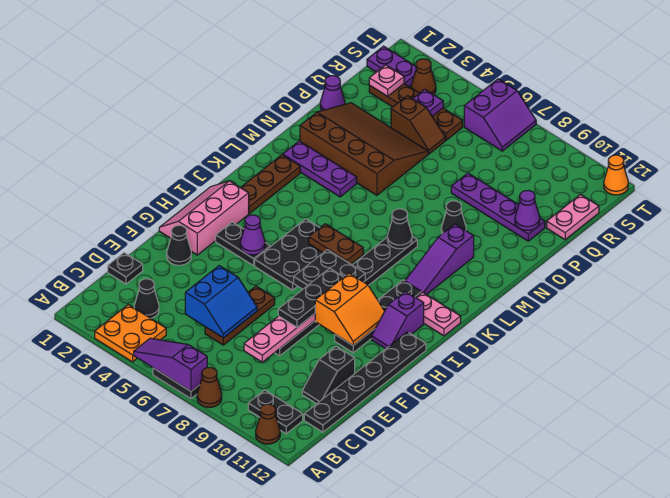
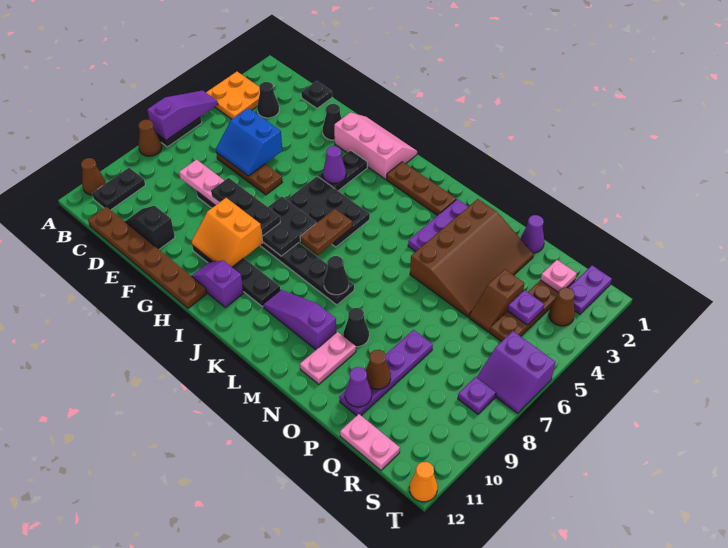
black plate C12:H12 level 1 -> brown plate C12:H12 level 1
pink plate J11:J12 level 1 -> pink plate N10:N11 level 1
none -> brown cone P10 level 2
none -> purple plate S8 level 1

